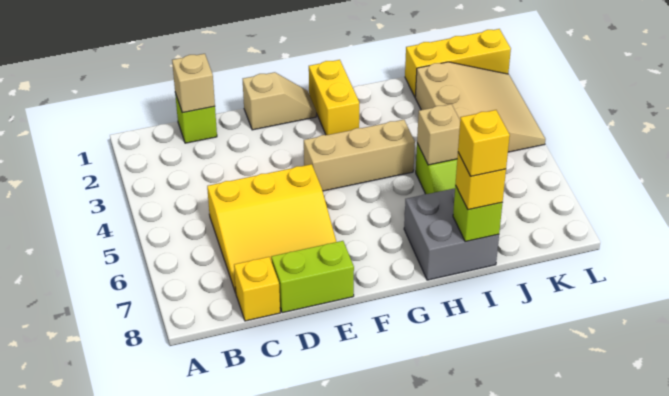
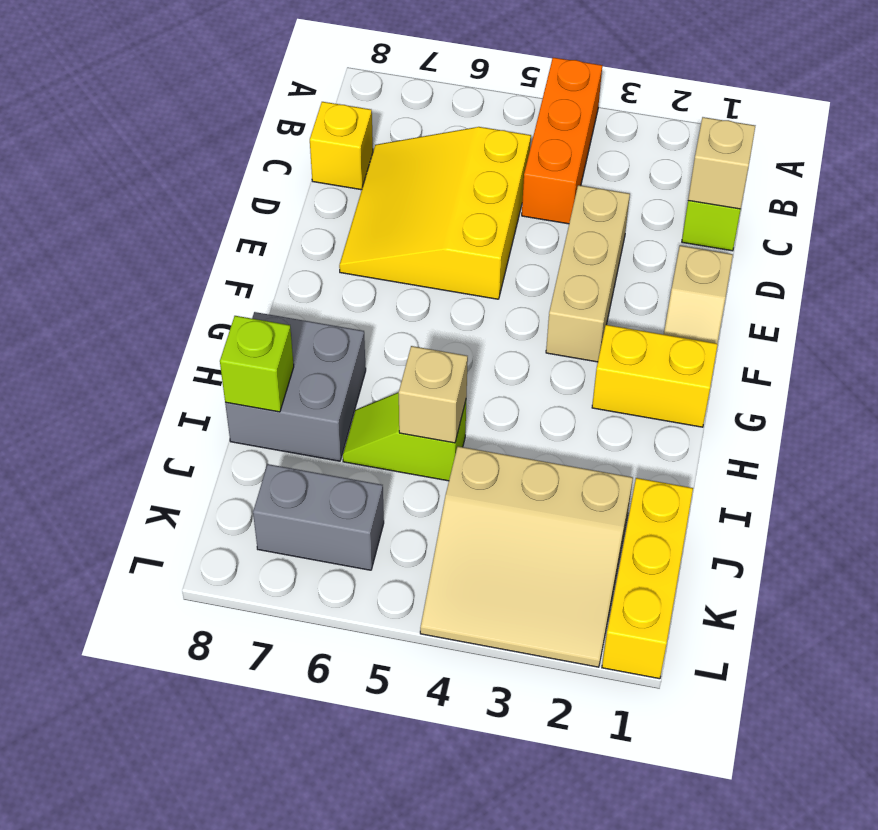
none -> orange brick A4:C4 level 1
lime brick D8:E8 level 1 -> none
tan brick F4:H4 level 1 -> tan brick D3:F3 level 1
yellow brick I8 level 3 -> none
yellow brick I8 level 4 -> none
none -> grey brick K6:K7 level 1

